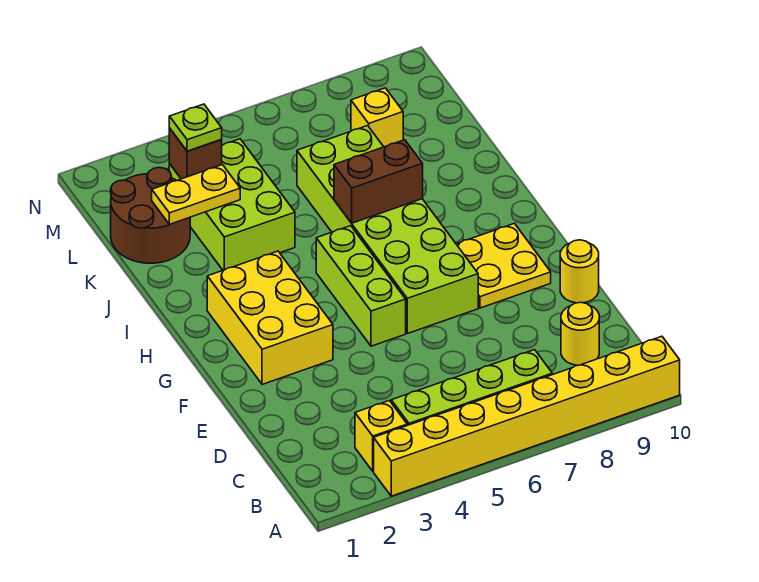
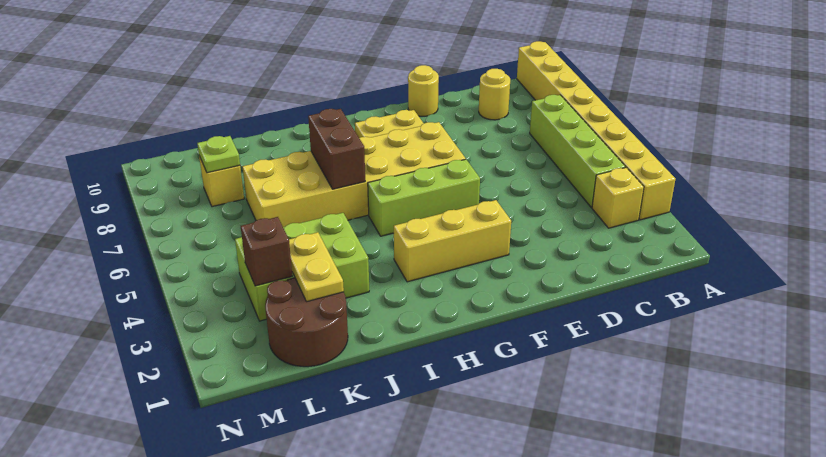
yellow brick F2:H3 level 1 -> yellow brick F3:H3 level 1
lime brick F6:K7 level 1 -> yellow brick F6:K7 level 1
lime plate L3 level 3 -> lime plate L8 level 2

